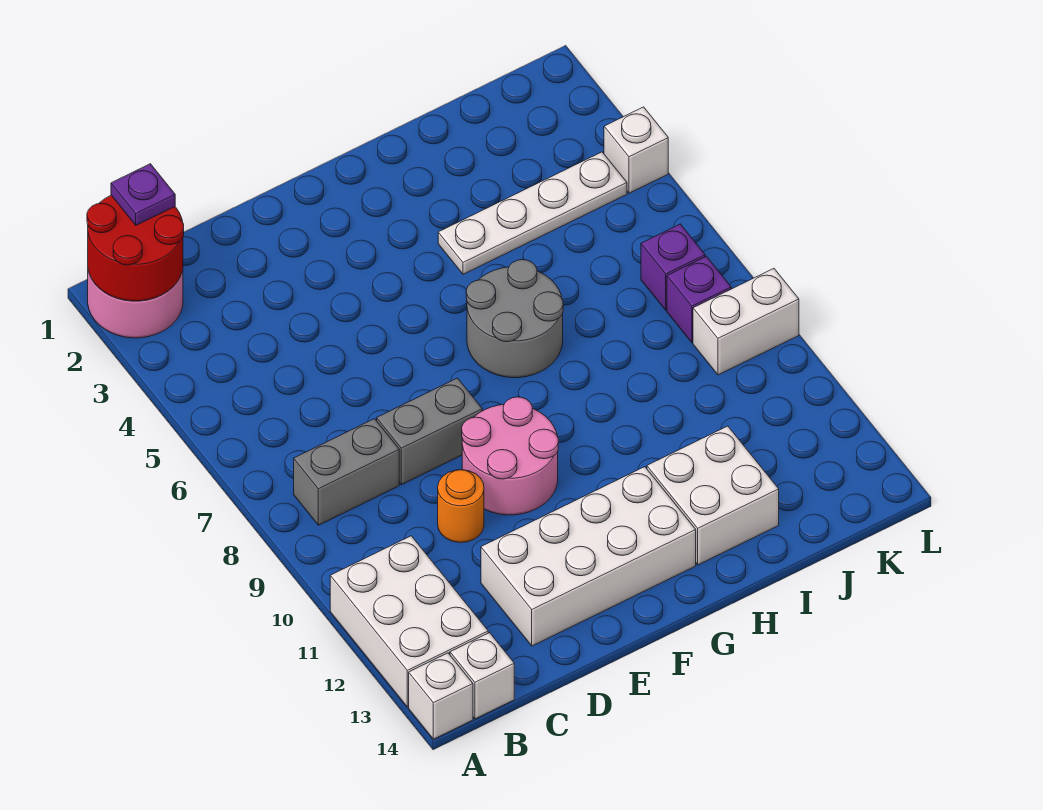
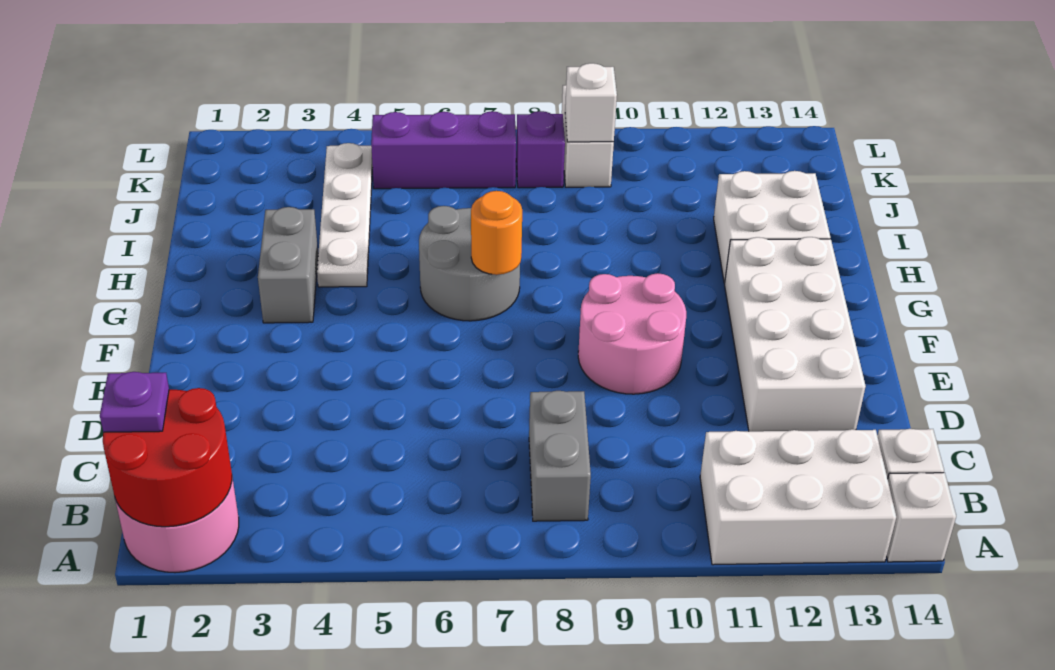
grey brick D8:E8 level 1 -> grey brick G3:H3 level 1
orange round brick D10 level 1 -> orange round brick G7 level 2
purple brick K7 level 1 -> purple brick K5:K7 level 1
white brick L4 level 1 -> white brick K9 level 2

